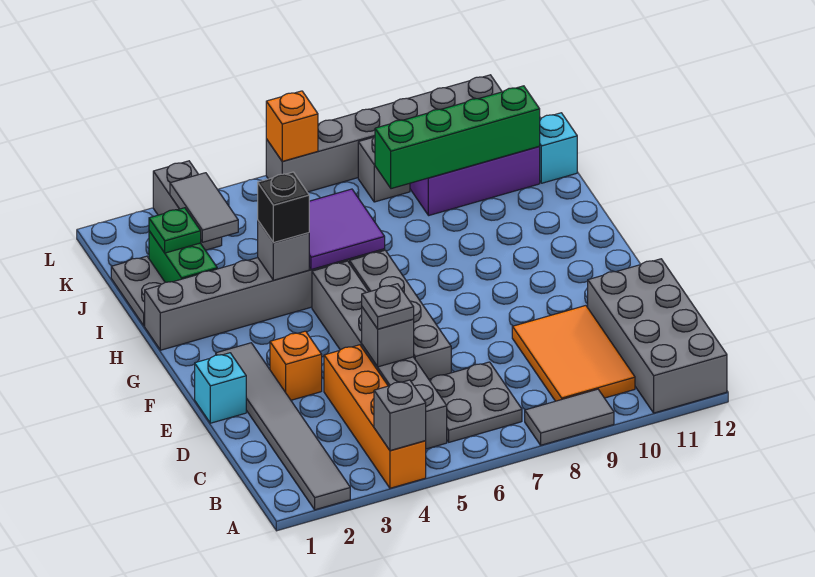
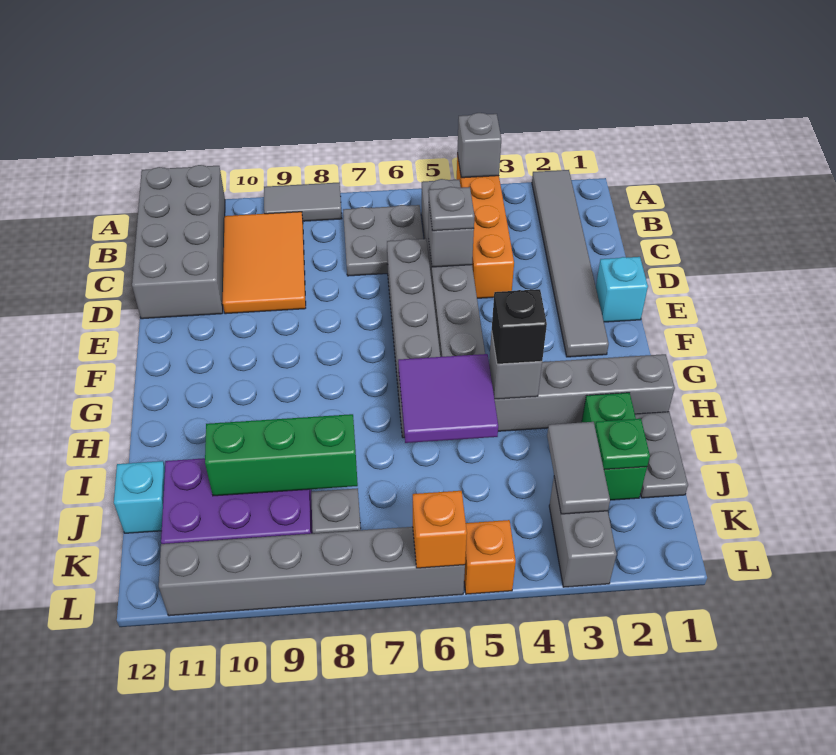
orange brick E3 level 1 -> orange brick L5 level 1
green brick J8:J11 level 2 -> green brick J8:J10 level 2

